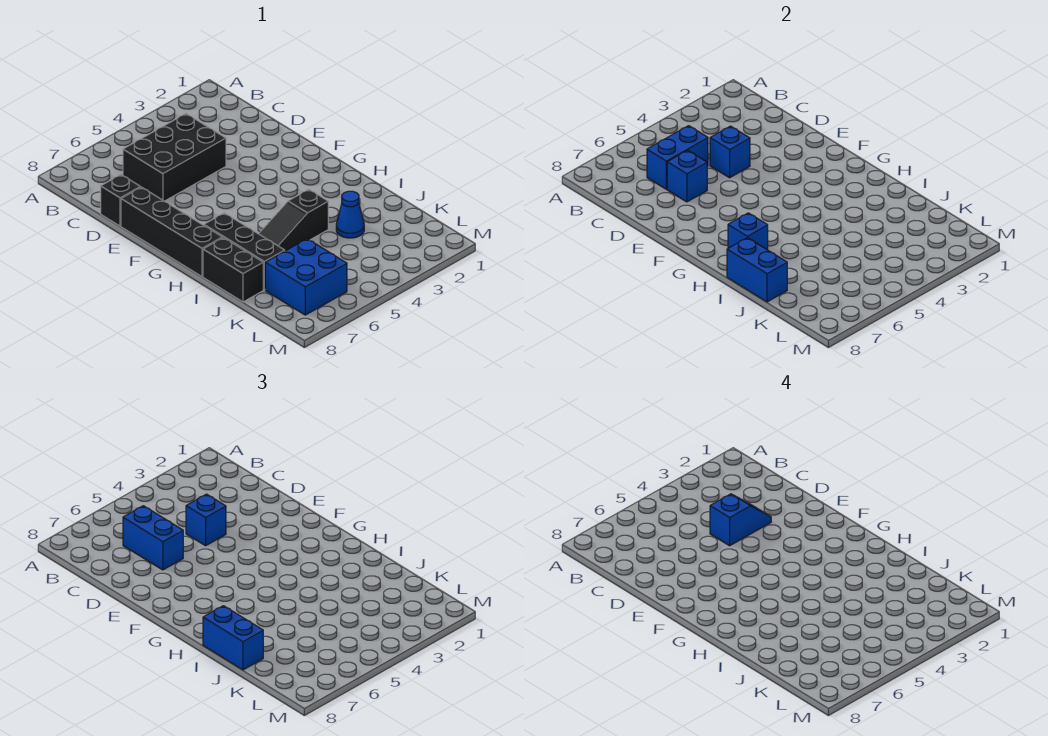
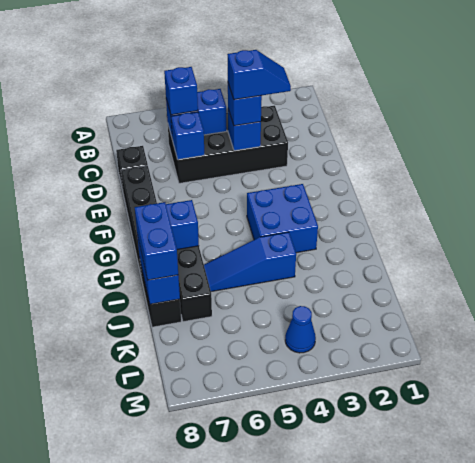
black brick C4:D6 level 1 -> black brick C3:D6 level 1
blue brick C6:D6 level 3 -> blue brick C6 level 3
black slope I4:I6 level 1 top 4 -> blue slope I4:I6 level 1 top 4
blue cone J3 level 1 -> blue cone L4 level 1
blue brick K6:L7 level 1 -> blue brick G3:H4 level 1

